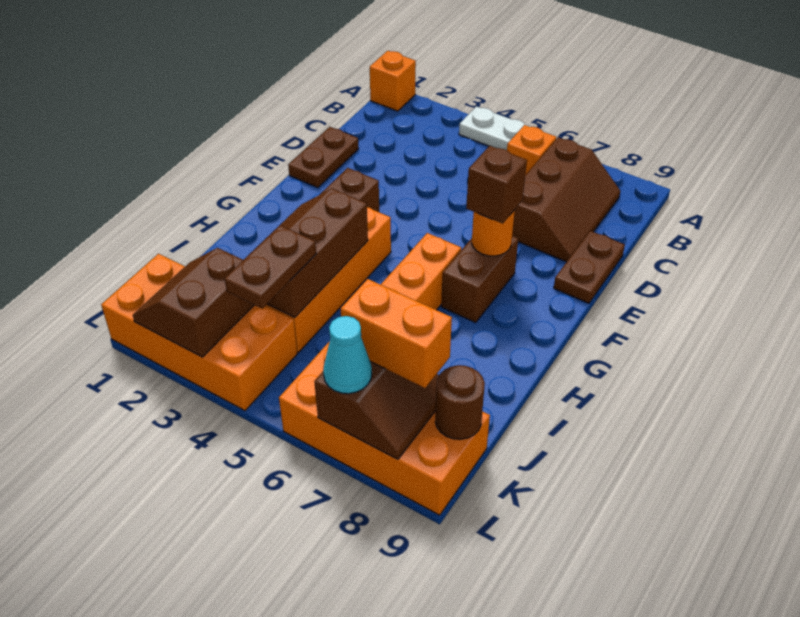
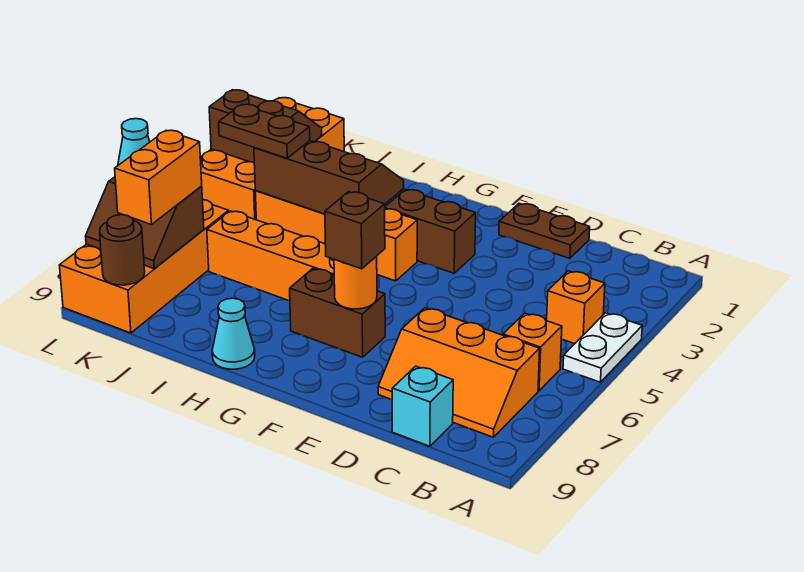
orange brick A1 level 1 -> orange brick B4 level 1
brown slope B7:D8 level 1 top 7 -> orange slope B7:D8 level 1 top 7
none -> cyan brick C9 level 1
brown plate D9:E9 level 1 -> none
none -> cyan cone H9 level 1

